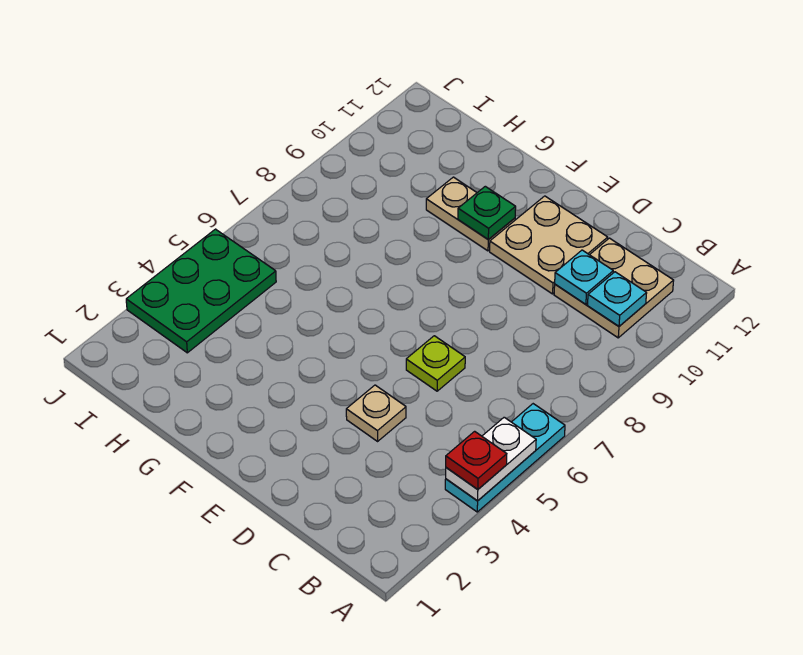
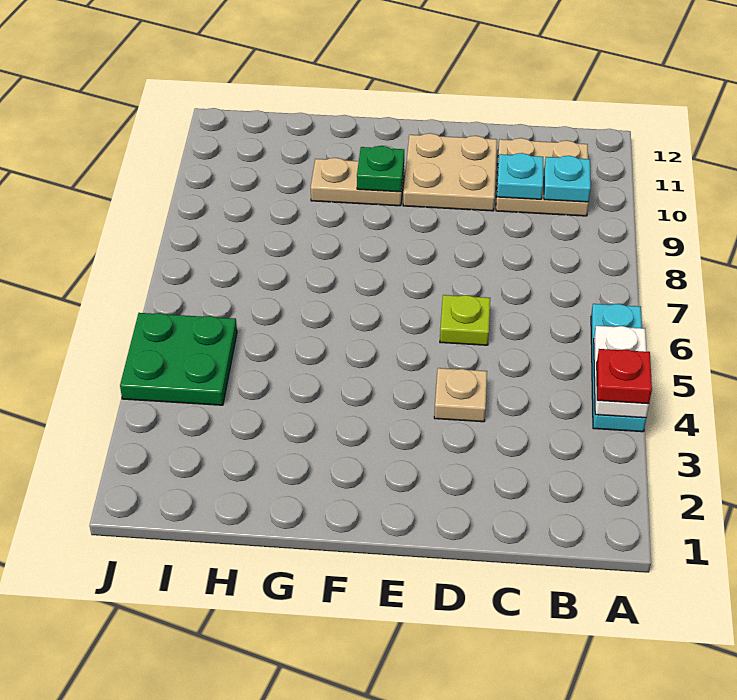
green plate I3:J5 level 1 -> green plate I4:J5 level 1

